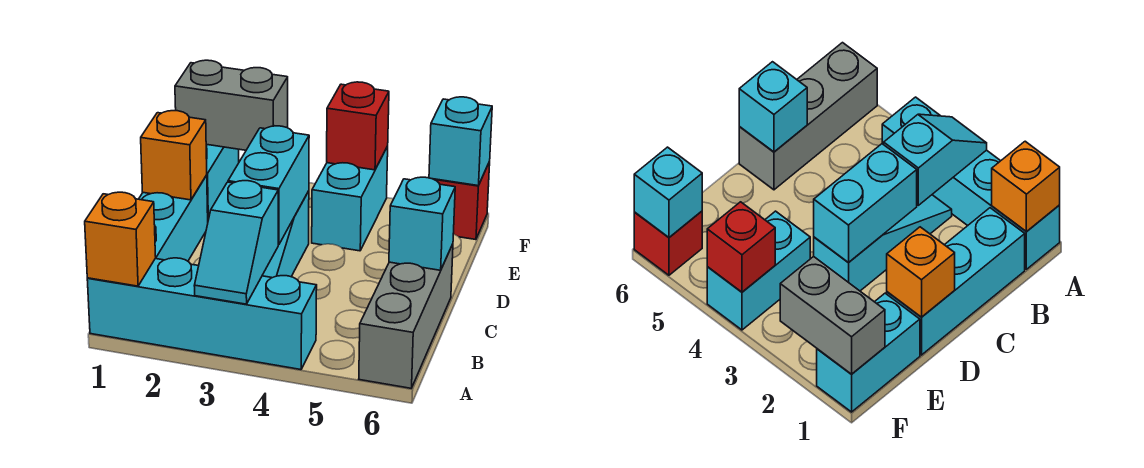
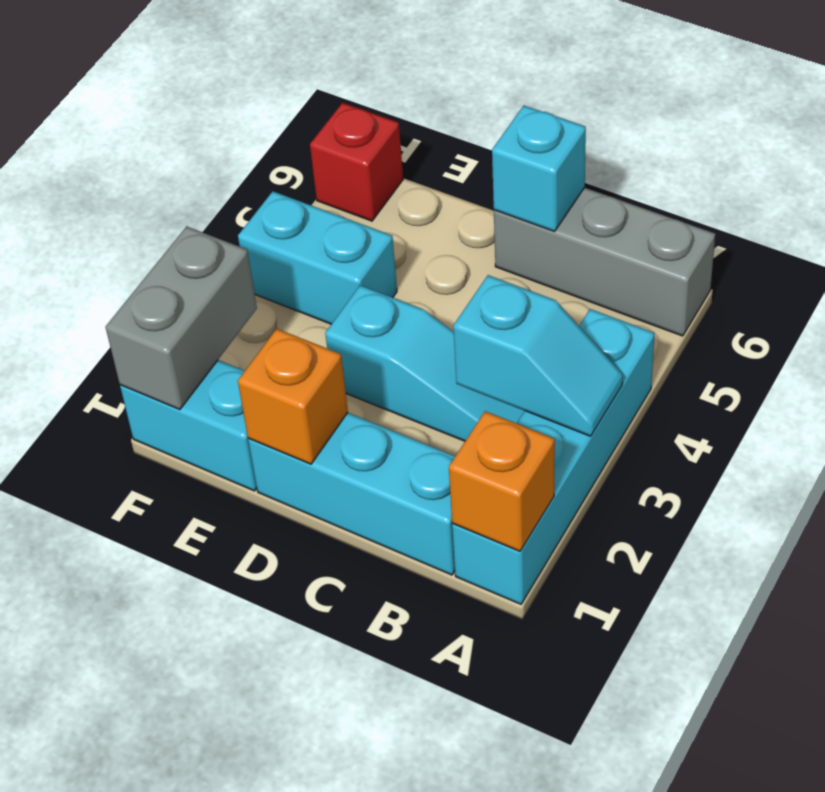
cyan brick C3:D3 level 2 -> none
red brick F4 level 2 -> none
cyan brick F6 level 2 -> none

